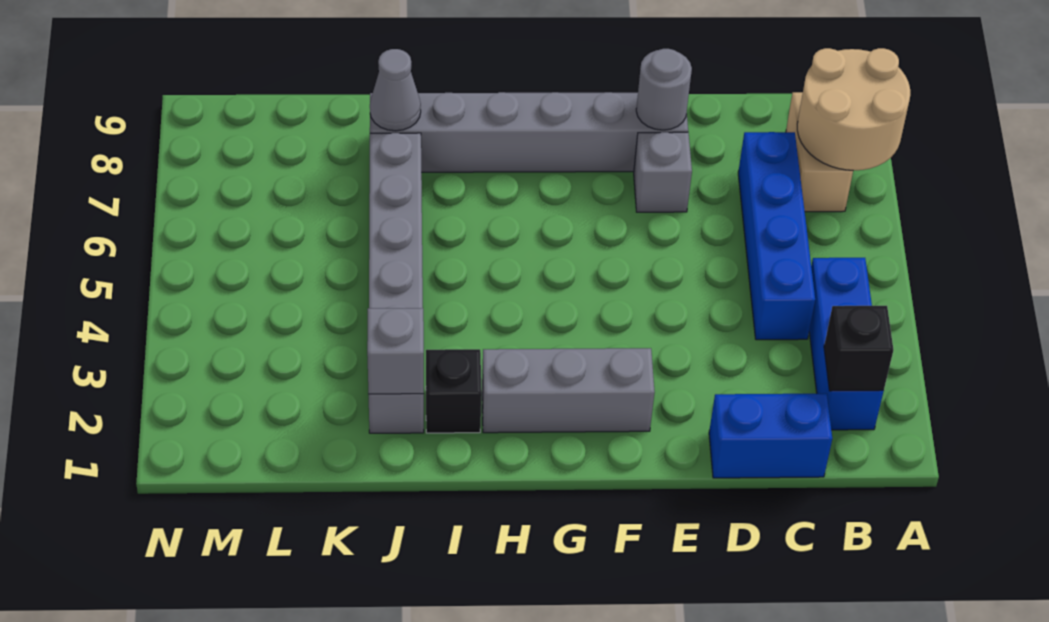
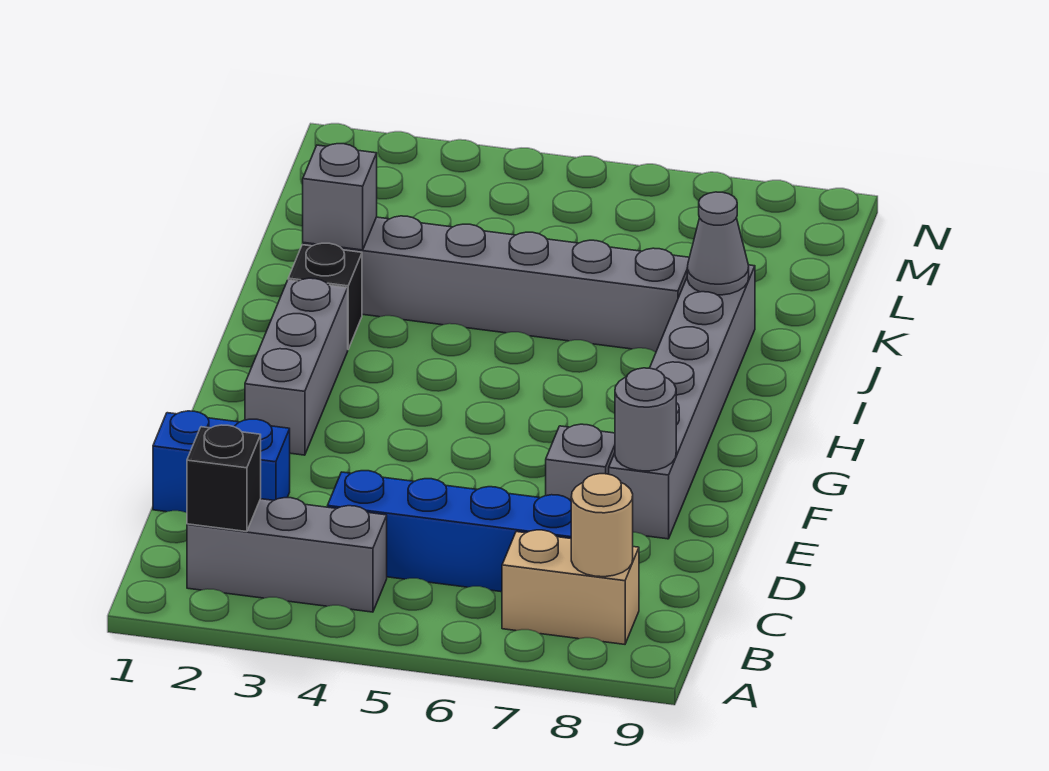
tan round brick A7:B8 level 2 -> tan round brick B8 level 2
blue brick B2:B4 level 1 -> grey brick B2:B4 level 1
blue brick C1:D1 level 1 -> blue brick D1:D2 level 1

